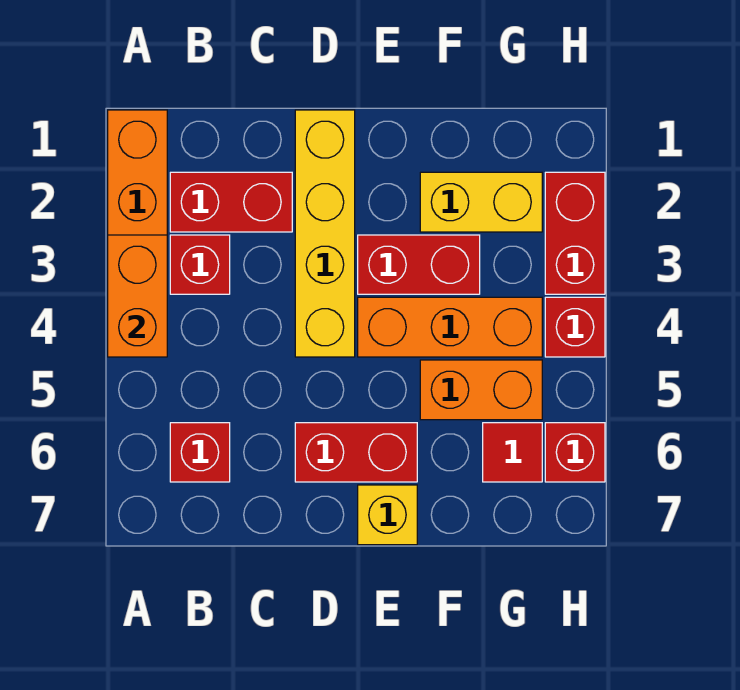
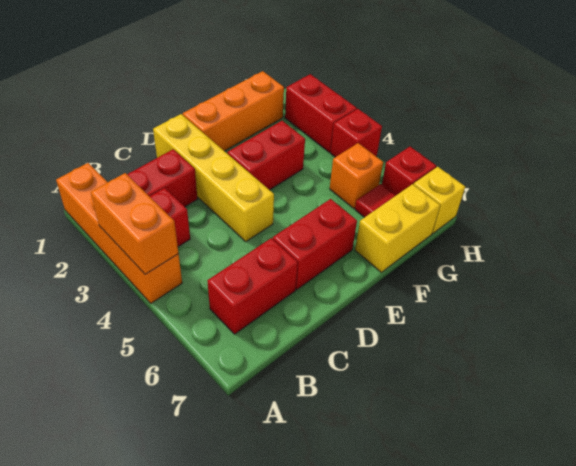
red brick B6 level 1 -> red brick B6:C6 level 1
orange brick E4:G4 level 1 -> orange brick E1:G1 level 1
yellow brick E7 level 1 -> yellow brick H7 level 1
yellow brick F2:G2 level 1 -> yellow brick F7:G7 level 1
orange brick F5:G5 level 1 -> orange brick G5 level 1

